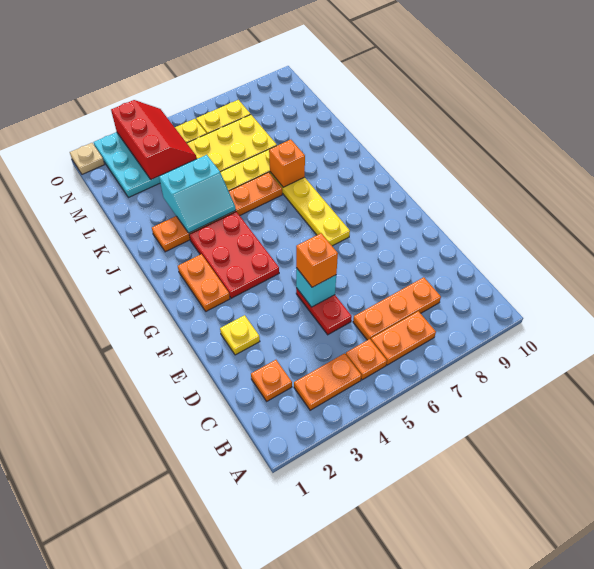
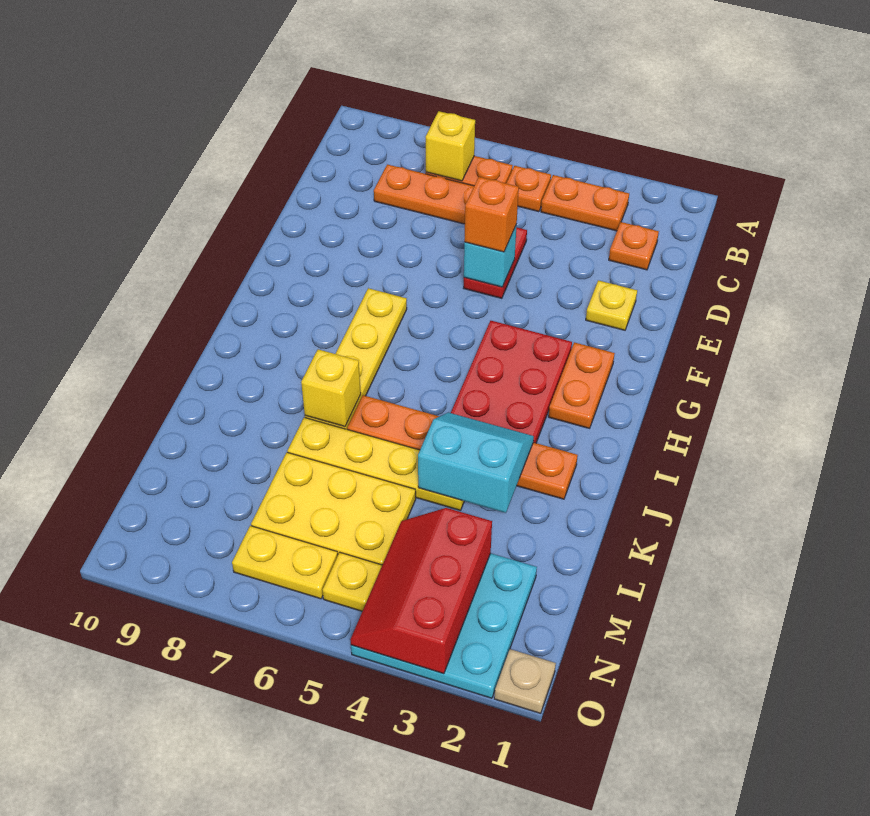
none -> yellow brick B7 level 2
orange brick J7 level 2 -> yellow brick J7 level 2

